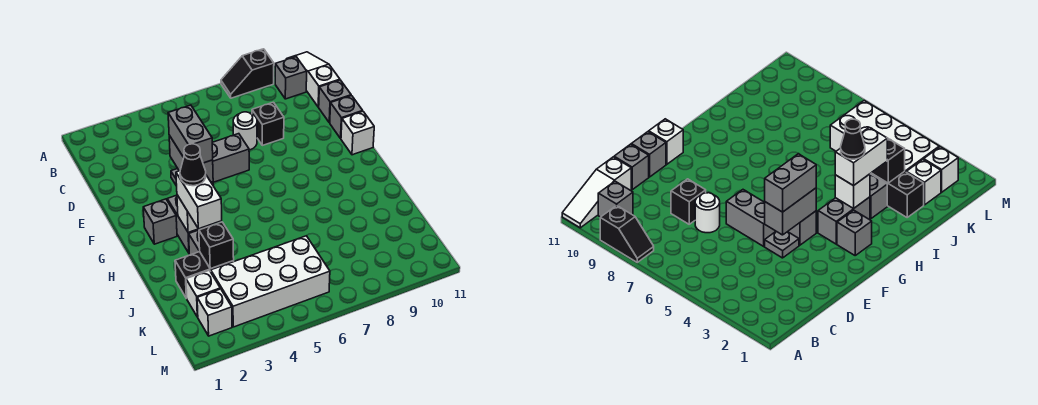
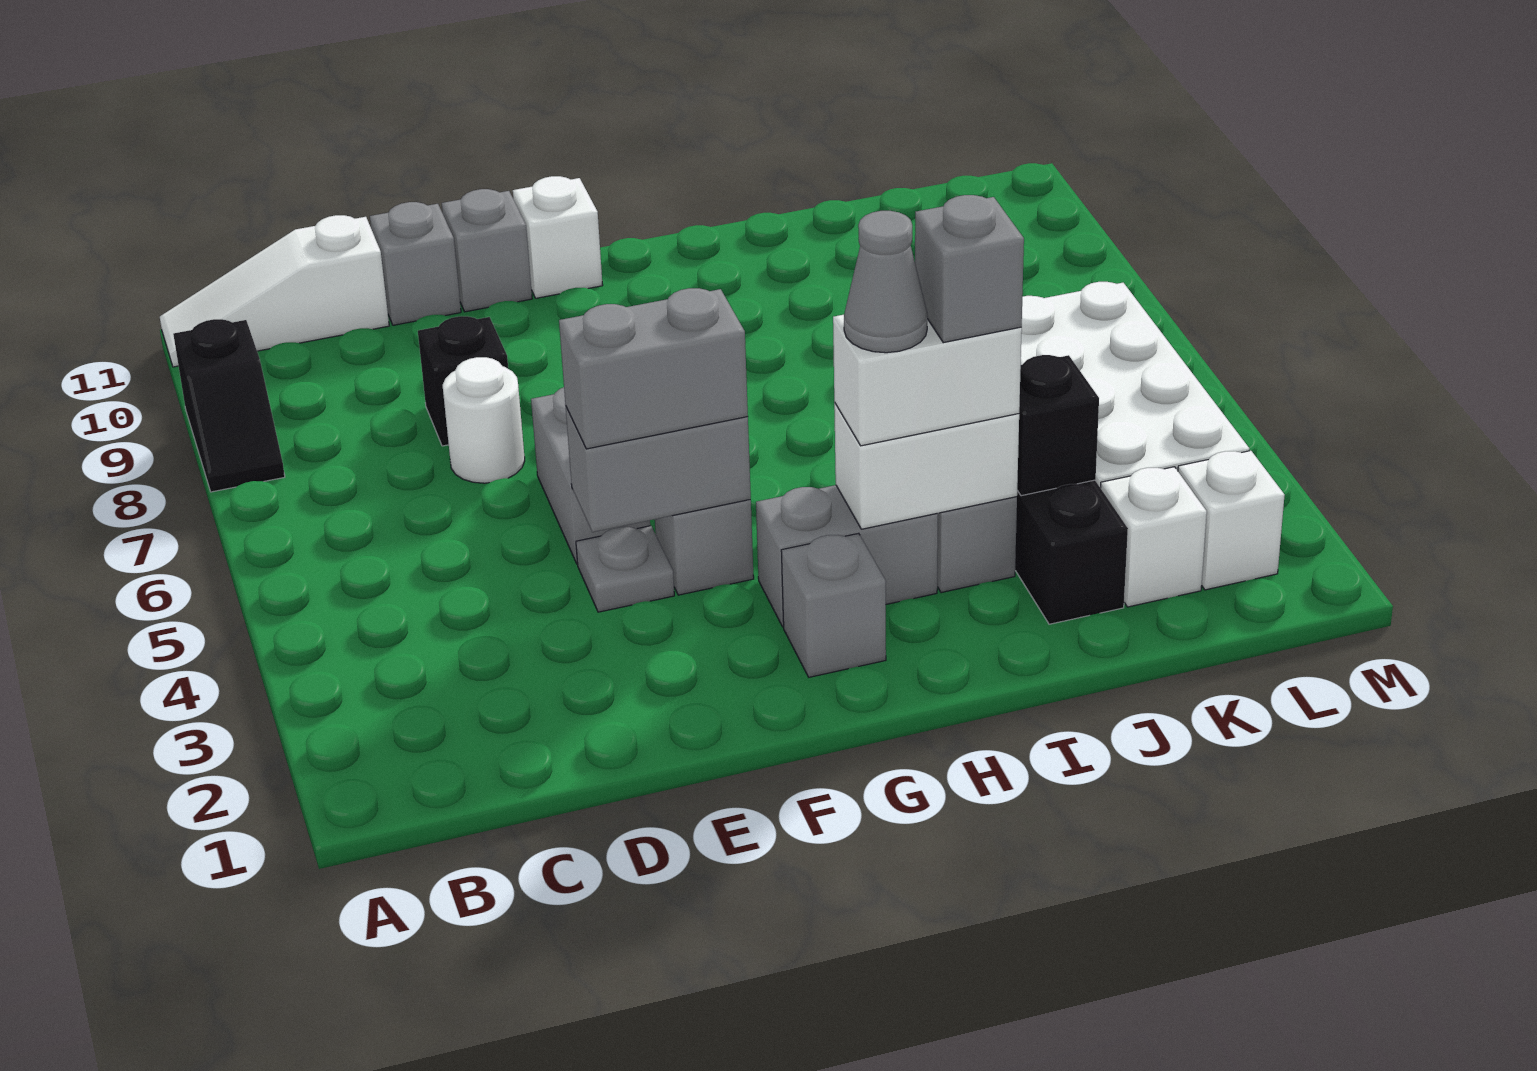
grey brick B10 level 1 -> grey brick I3 level 4
white brick H3 level 2 -> white brick H3:I3 level 2
black cone H3 level 4 -> grey cone H3 level 4

